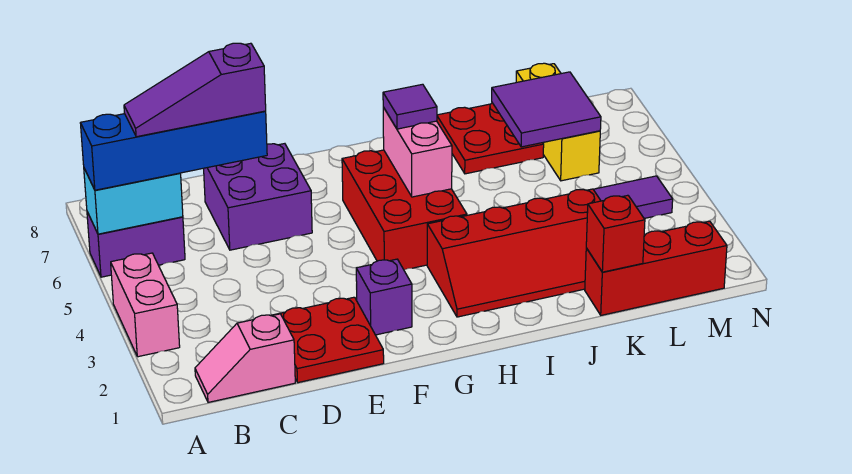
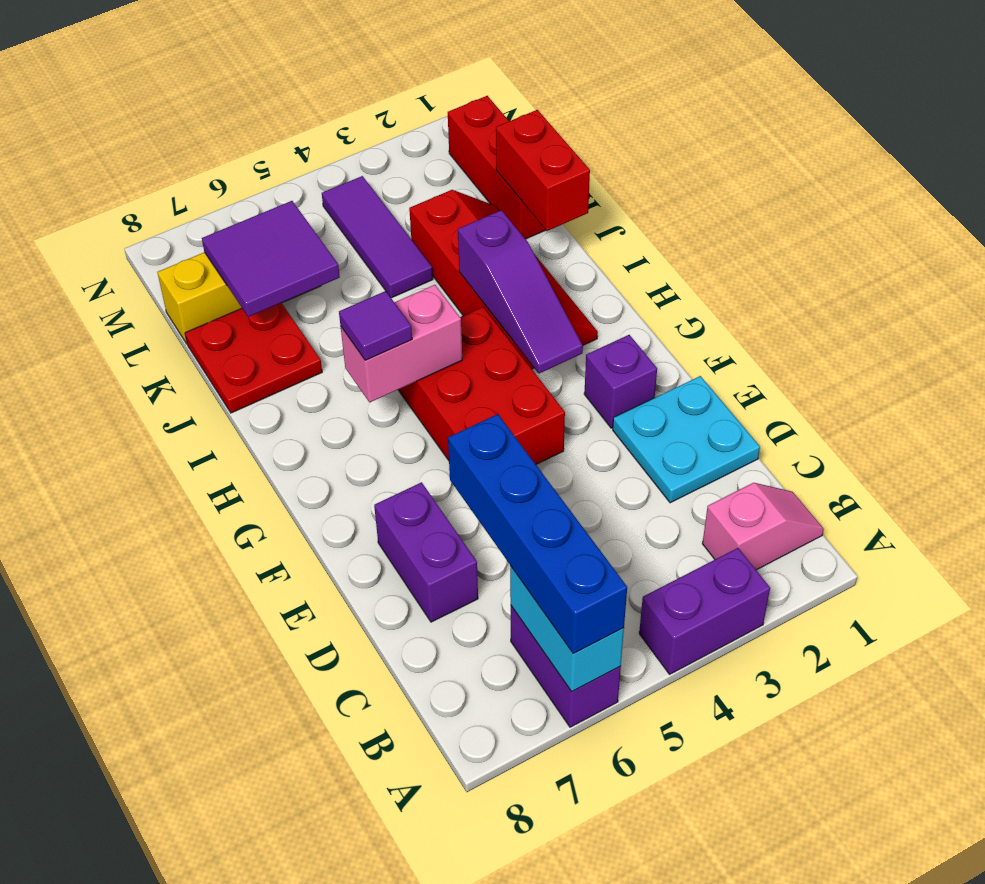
pink brick A3:A4 level 1 -> purple brick A3:A4 level 1
pink slope B1:C1 level 1 top C -> pink slope B1:B2 level 1 top 2
purple slope B6:D6 level 4 top D -> purple slope G3:I3 level 2 top I
red plate D1:E2 level 1 -> cyan plate D1:E2 level 1
purple brick D6:E7 level 1 -> purple brick D7:E7 level 1
red brick G4:H6 level 1 -> red brick F4:H5 level 1
red brick K1 level 2 -> red brick J1:K1 level 2

